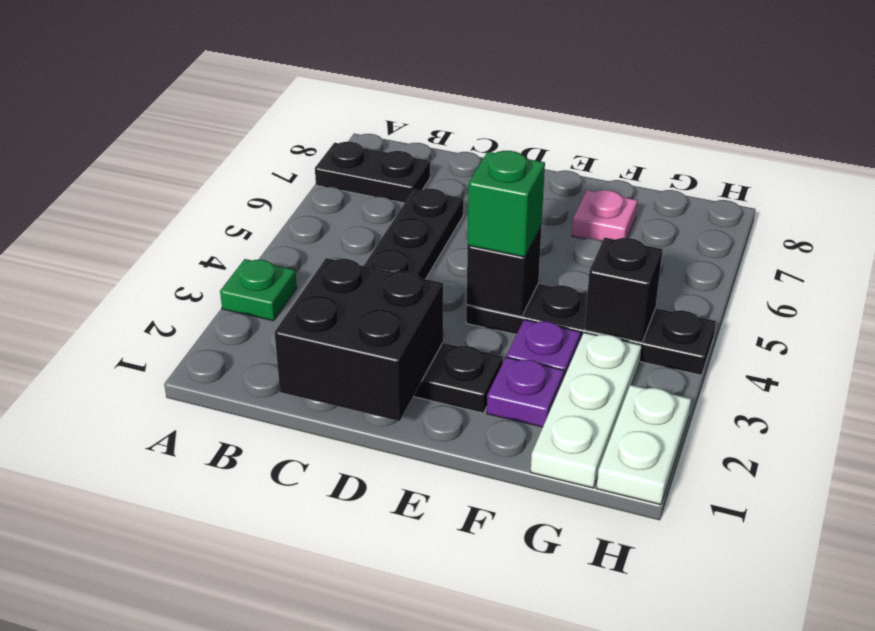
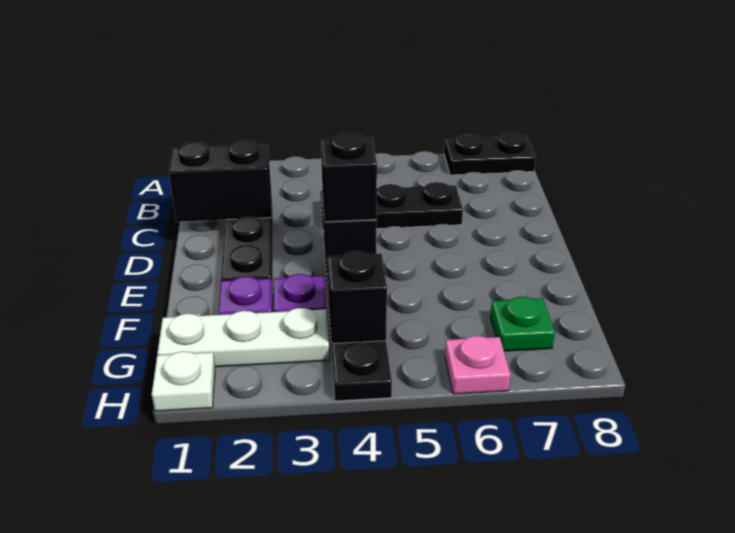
green plate A3 level 1 -> green plate G7 level 1
black plate A7:B7 level 1 -> black plate A7:A8 level 1
black brick C1:D2 level 2 -> black brick C1:C2 level 2
green brick E4 level 3 -> black brick E4 level 3
pink plate F7 level 1 -> pink plate H6 level 1
white plate H1:H2 level 1 -> white plate H1 level 1

